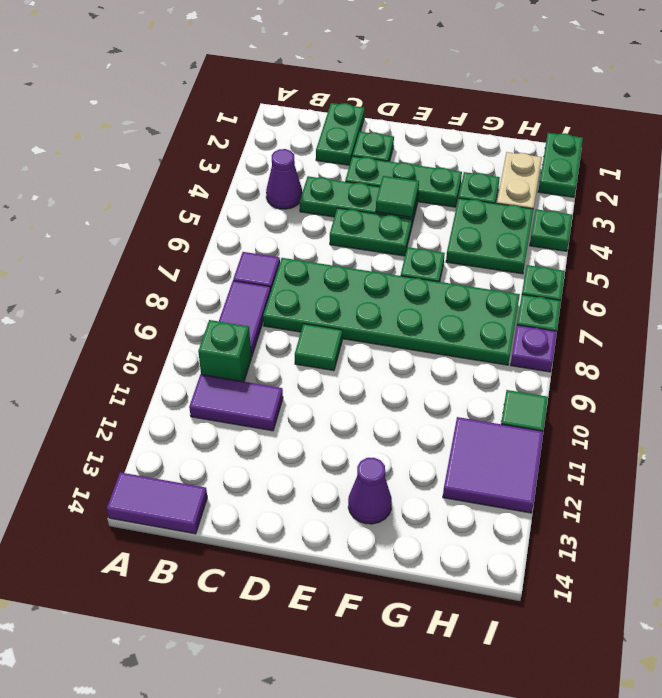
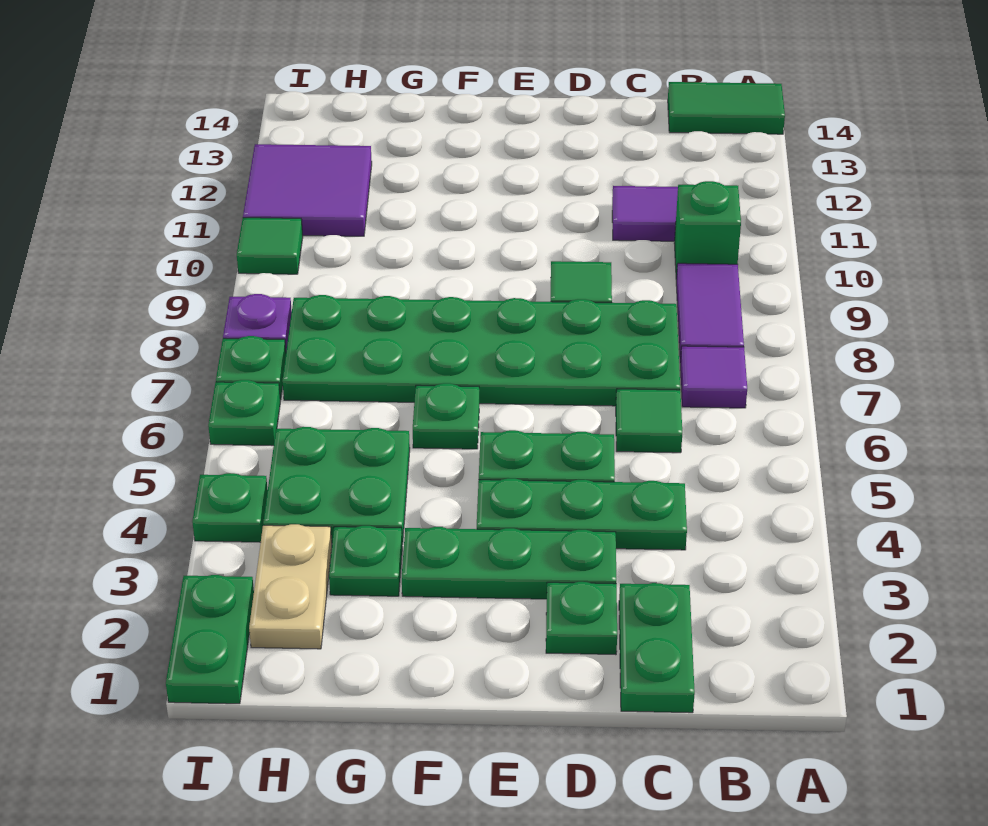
purple tile A14:B14 level 1 -> green tile A14:B14 level 1
purple cone B4 level 1 -> none
green tile E4 level 2 -> green tile C6 level 1
purple cone F13 level 1 -> none

